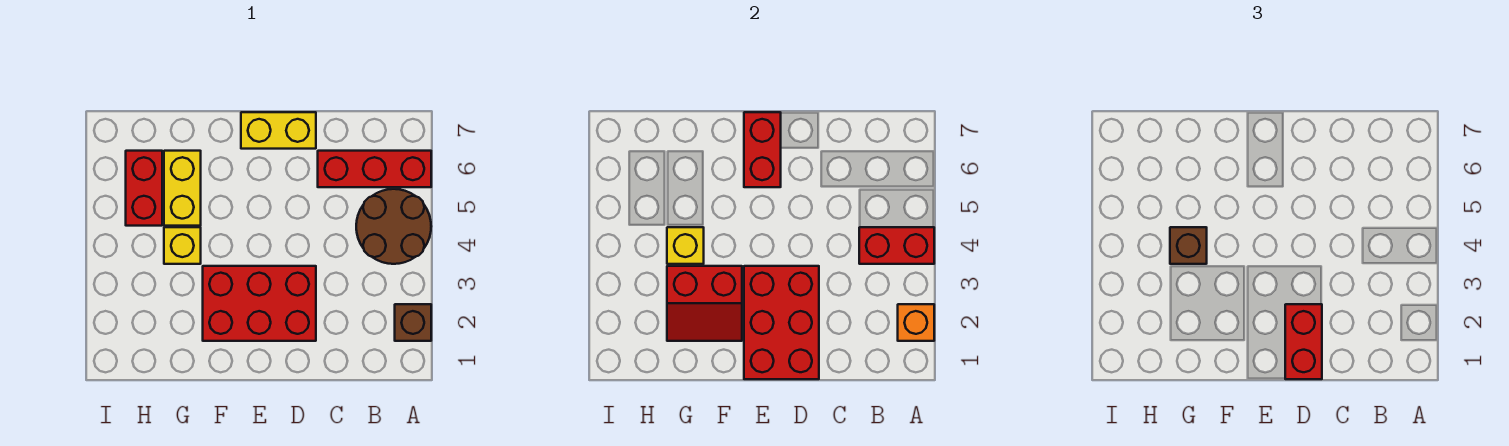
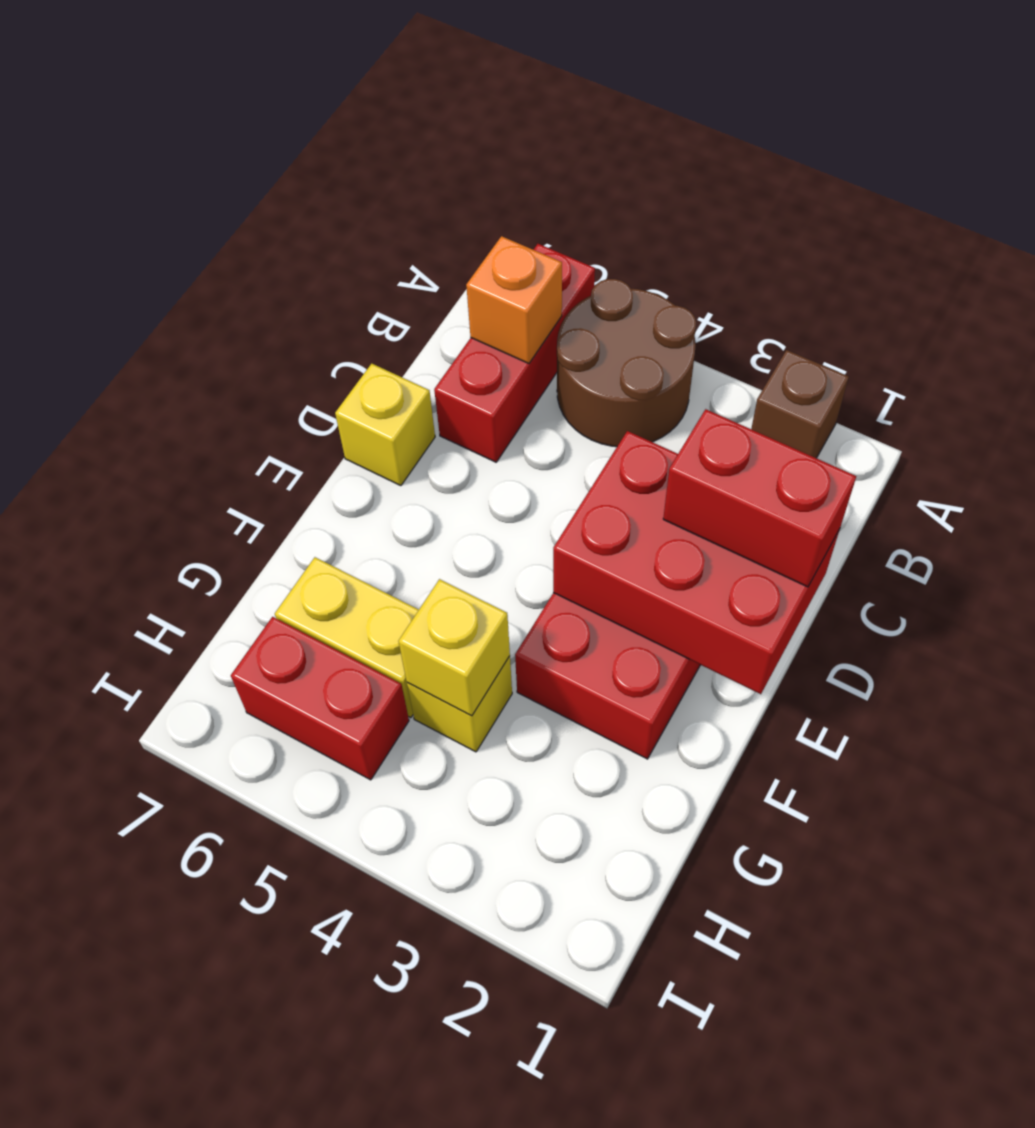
orange brick A2 level 2 -> orange brick B6 level 2
red brick A4:B4 level 2 -> none
yellow brick D7:E7 level 1 -> yellow brick D7 level 1
red brick E6:E7 level 2 -> none
red slope F2:G3 level 2 top 3 -> none
brown brick G4 level 3 -> none

